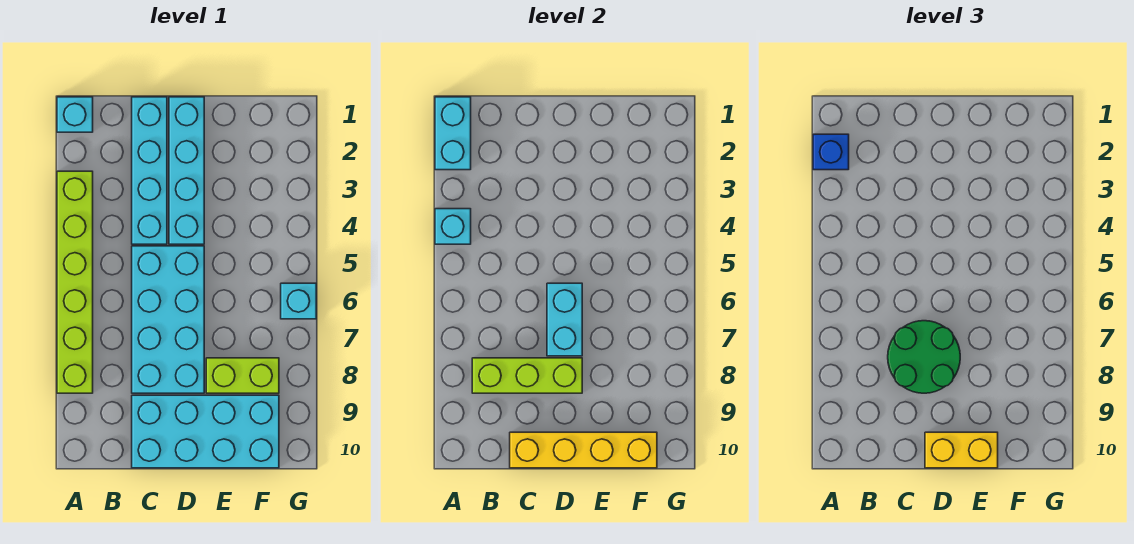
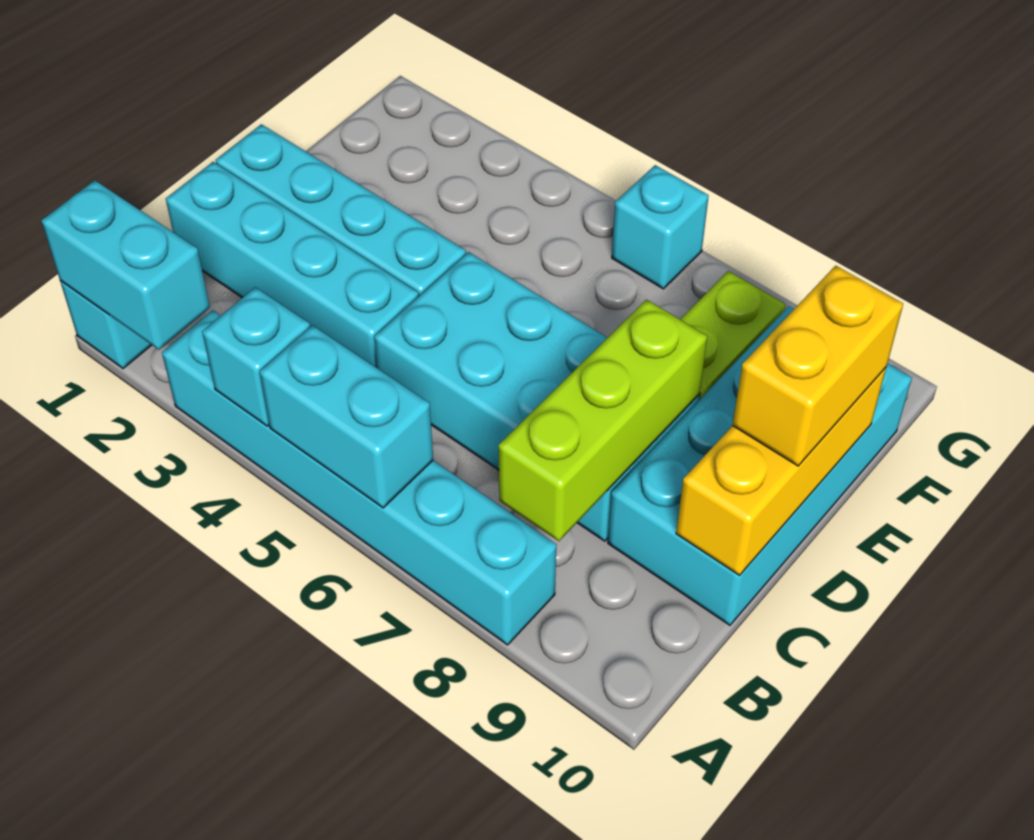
blue brick A2 level 3 -> none
lime brick A3:A8 level 1 -> cyan brick A3:A8 level 1
green round brick C7:D8 level 3 -> none
yellow brick C10:F10 level 2 -> yellow brick C10:E10 level 2
cyan brick D6:D7 level 2 -> cyan brick A5:A6 level 2

